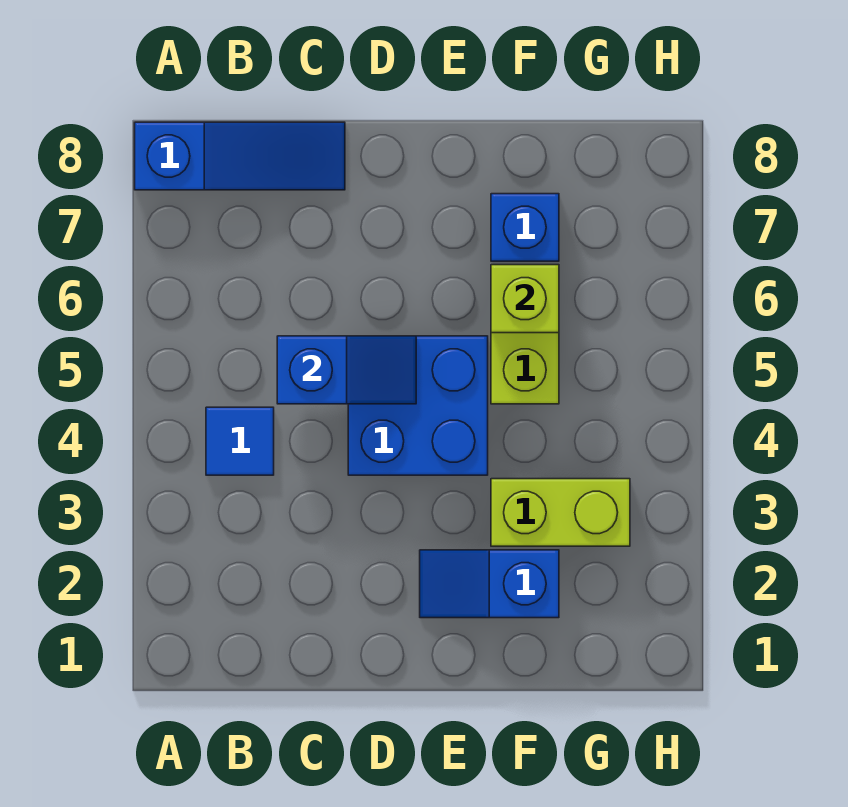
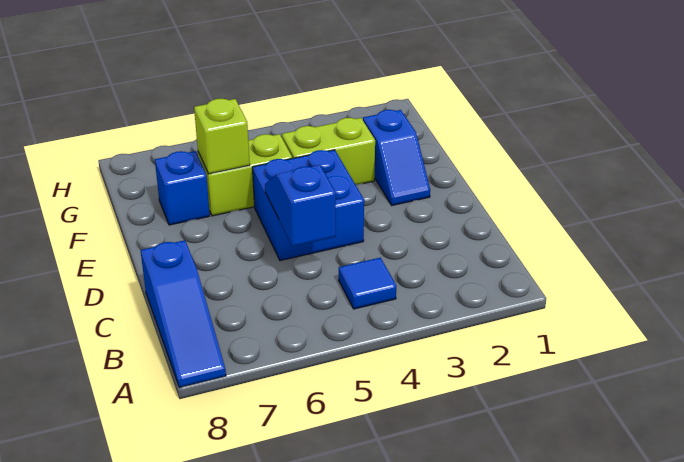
blue slope A8:C8 level 1 top A -> blue slope A8:C8 level 1 top C
lime brick F3:G3 level 1 -> lime brick F3:F4 level 1

